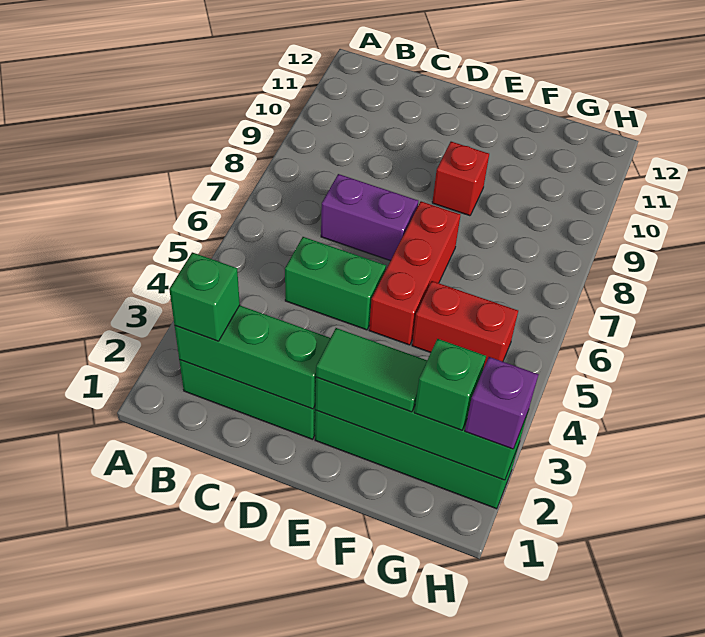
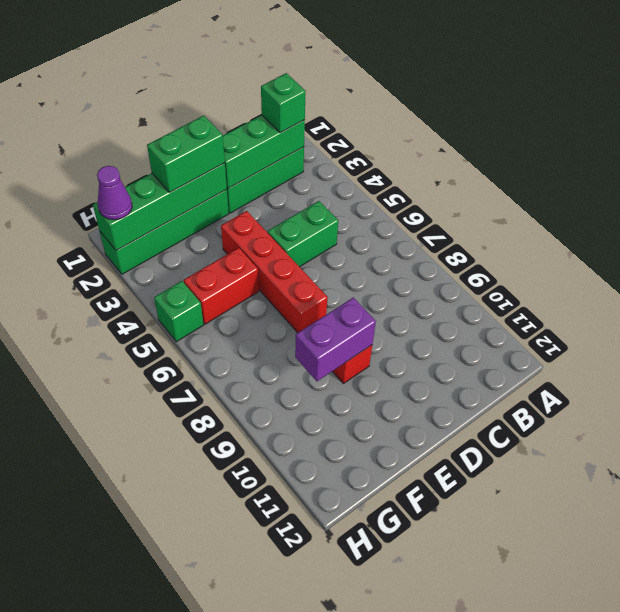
purple brick C7:D7 level 1 -> purple brick E9:F9 level 2
green tile E2:F2 level 3 -> green brick E2:F2 level 3
red brick E5:E7 level 1 -> red brick E4:E7 level 1
green brick G2 level 3 -> green brick H5 level 1
purple brick H2 level 3 -> purple cone H2 level 3

